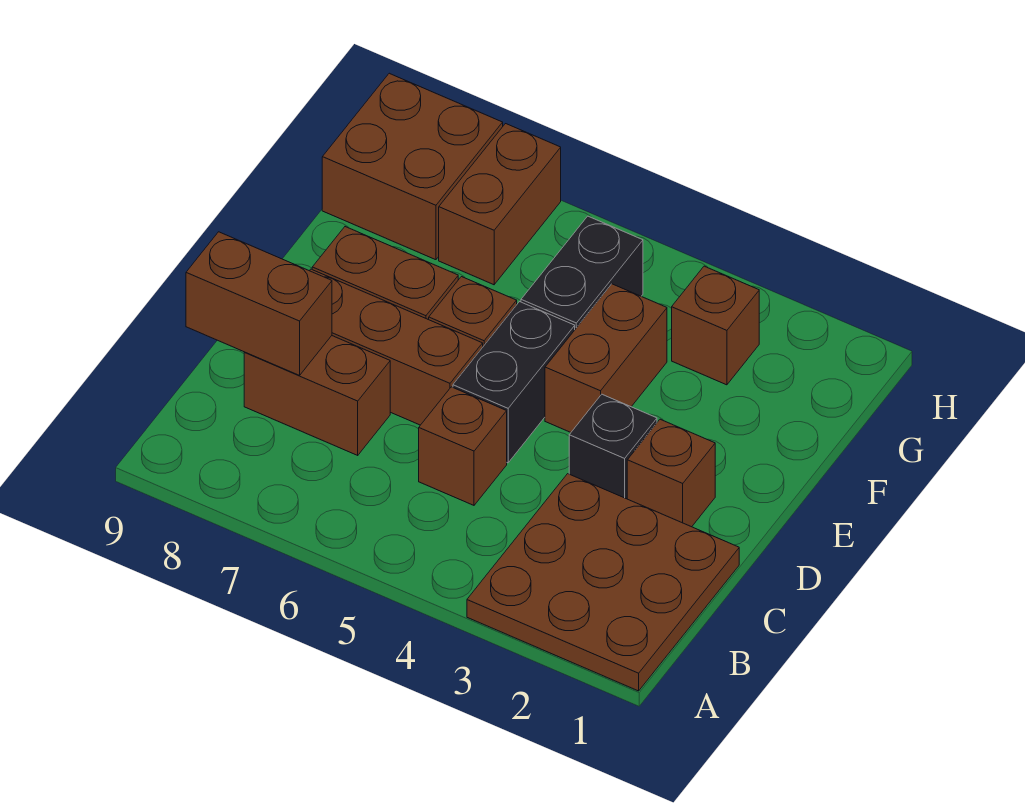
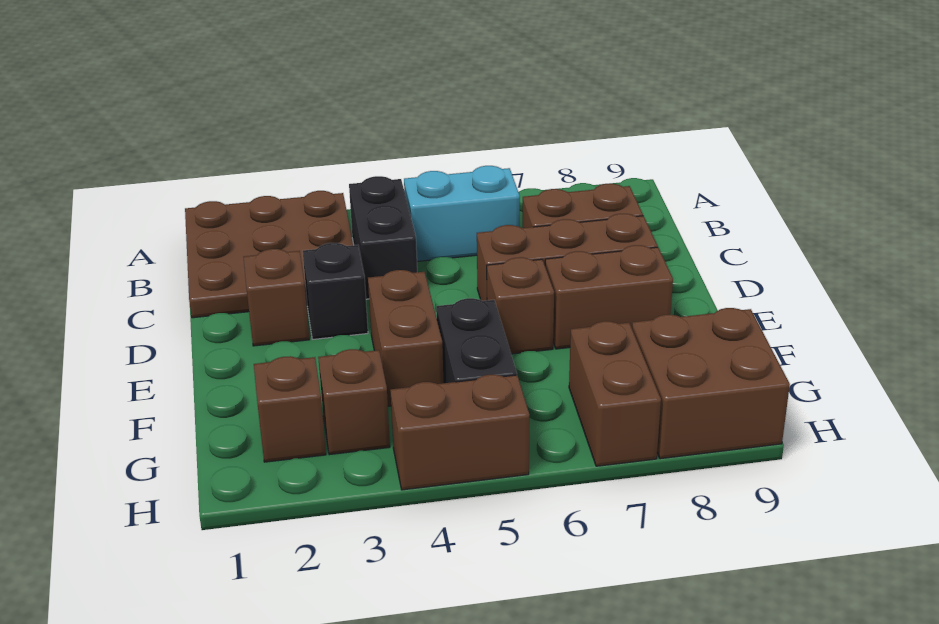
none -> cyan brick B5:B6 level 1
brown brick C5 level 1 -> brown brick G2 level 1
brown brick C8:C9 level 2 -> brown brick H4:H5 level 1
black brick D5:E5 level 1 -> black brick B4:C4 level 1

